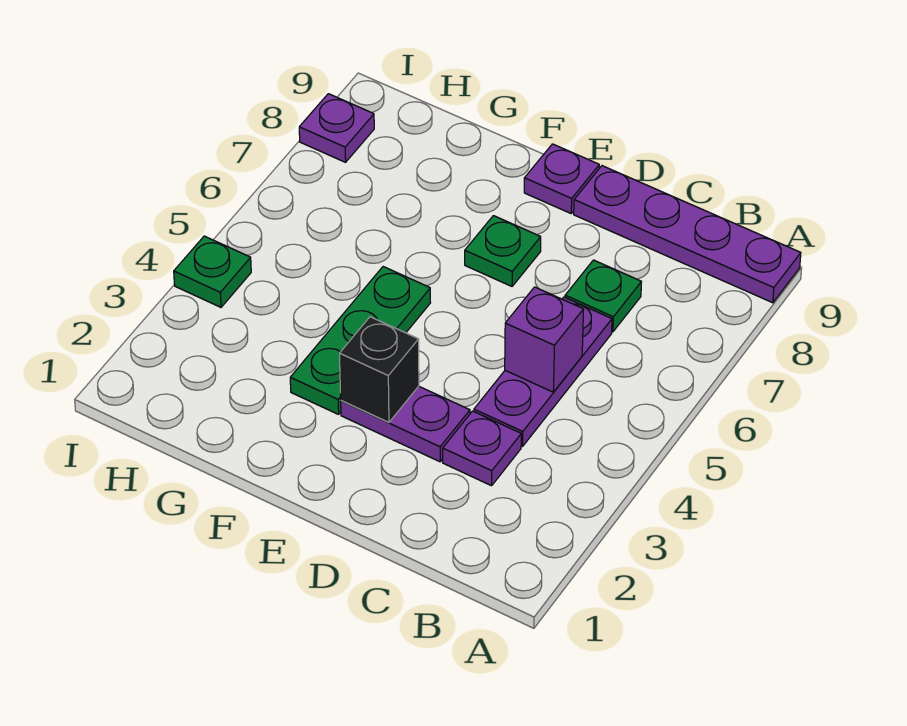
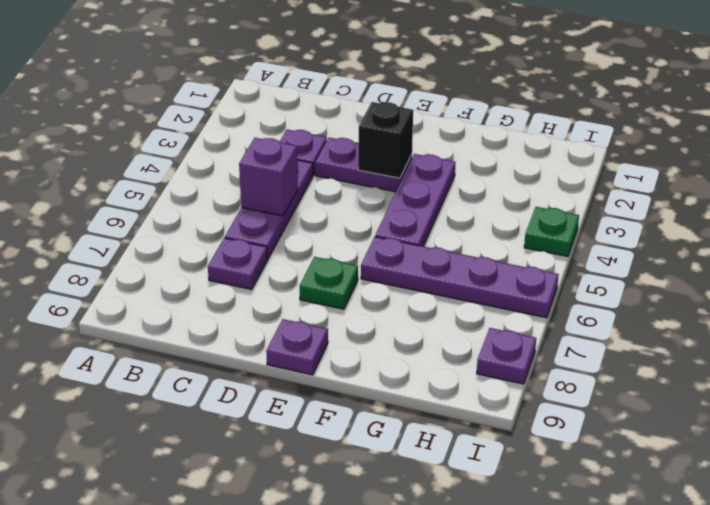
purple plate A9:D9 level 1 -> purple plate F6:I6 level 1
green plate C7 level 1 -> purple plate C7 level 1
green plate F3:F5 level 1 -> purple plate F3:F5 level 1

